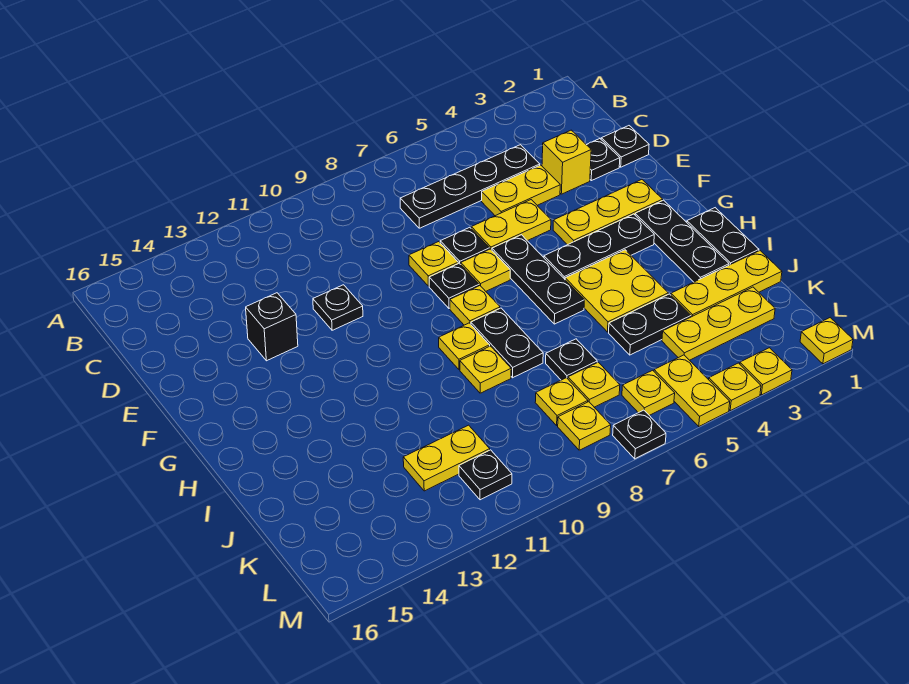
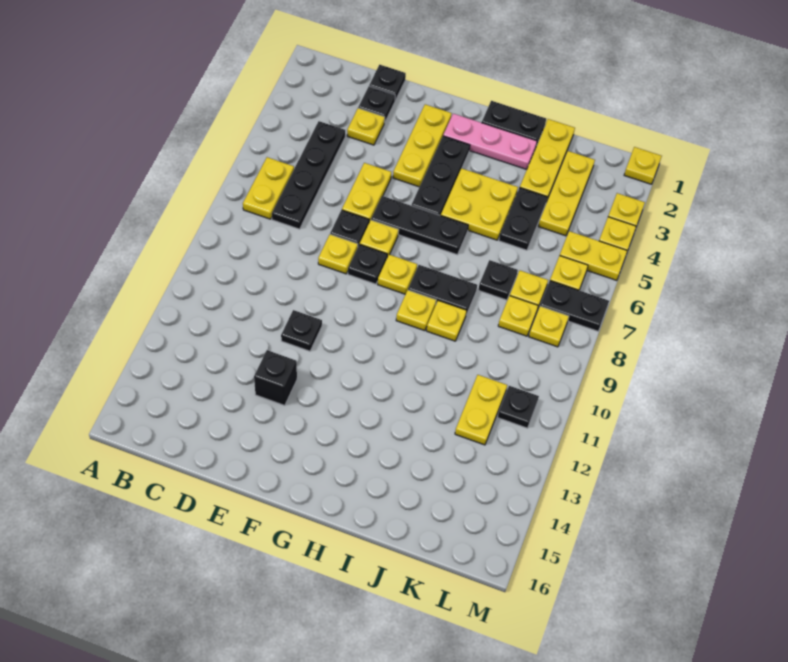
yellow brick D3 level 1 -> yellow plate D3 level 1
yellow plate D4:D5 level 1 -> yellow plate B6:B7 level 1
black plate G2:I2 level 1 -> pink plate G2:I2 level 1
black plate M7 level 1 -> black plate L7:M7 level 1

